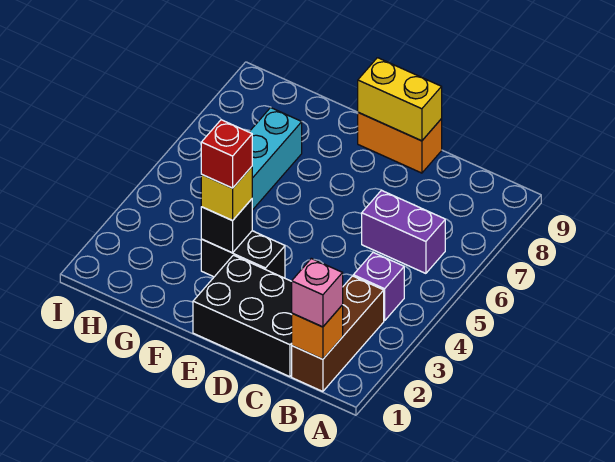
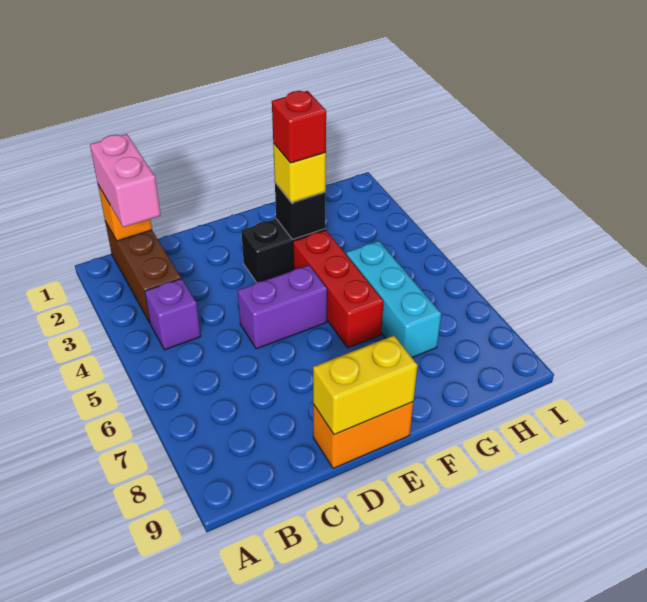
pink brick B1 level 3 -> pink brick B1:B2 level 3
purple brick B6:C6 level 1 -> purple brick D5:E5 level 1
black brick C1:E2 level 1 -> none
none -> red brick F4:F6 level 1

